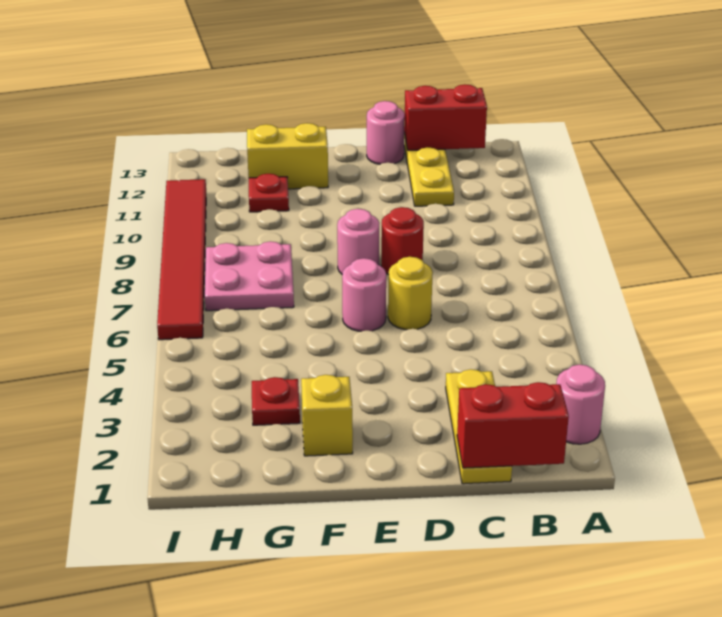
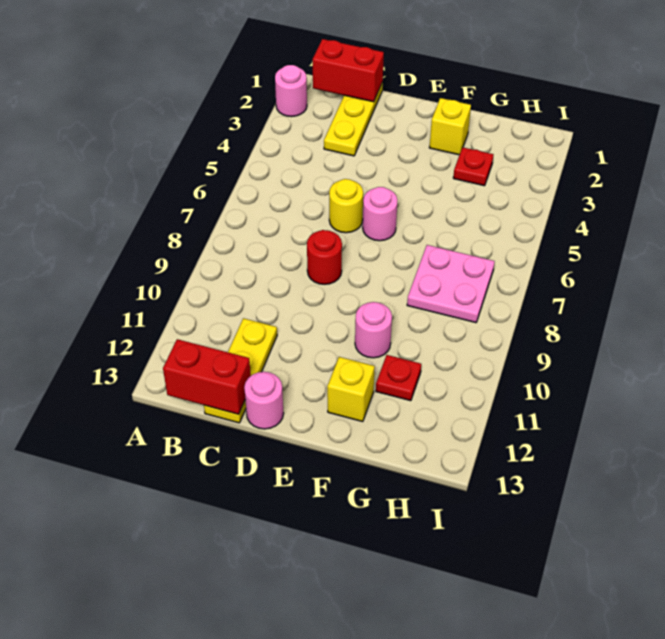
pink round brick E8 level 1 -> pink round brick F10 level 1
yellow brick F12:G12 level 1 -> yellow brick F12 level 1
red tile I6:I11 level 1 -> none

